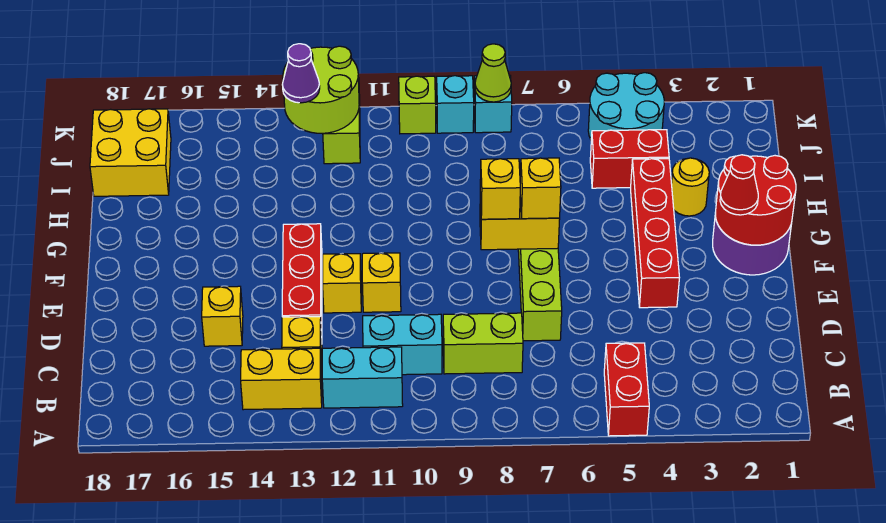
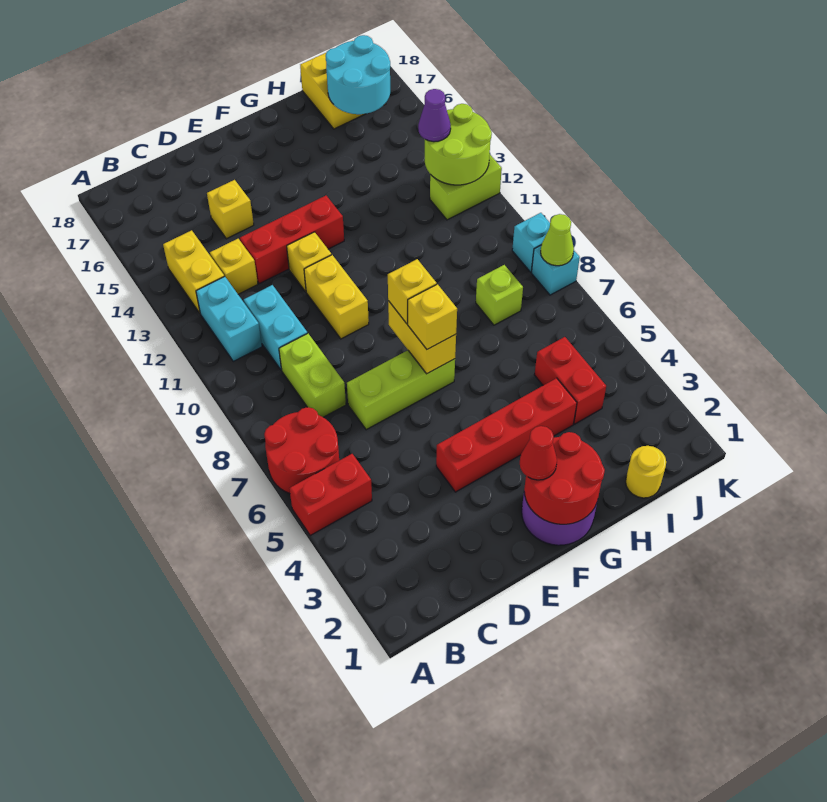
none -> red round brick A6:B7 level 1
yellow brick E11 level 1 -> yellow brick E10:E11 level 1
yellow round brick H3 level 1 -> yellow round brick I1 level 1
cyan round brick J4:K5 level 1 -> cyan round brick I16:J17 level 2
lime brick K10 level 1 -> lime brick I8 level 1

